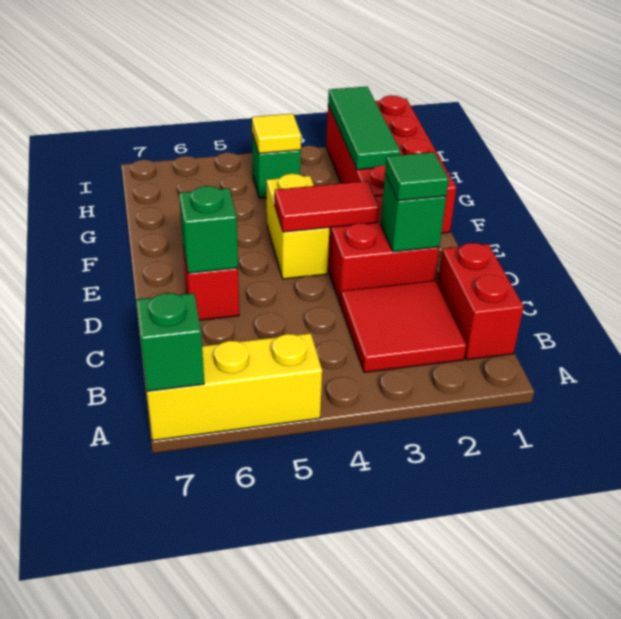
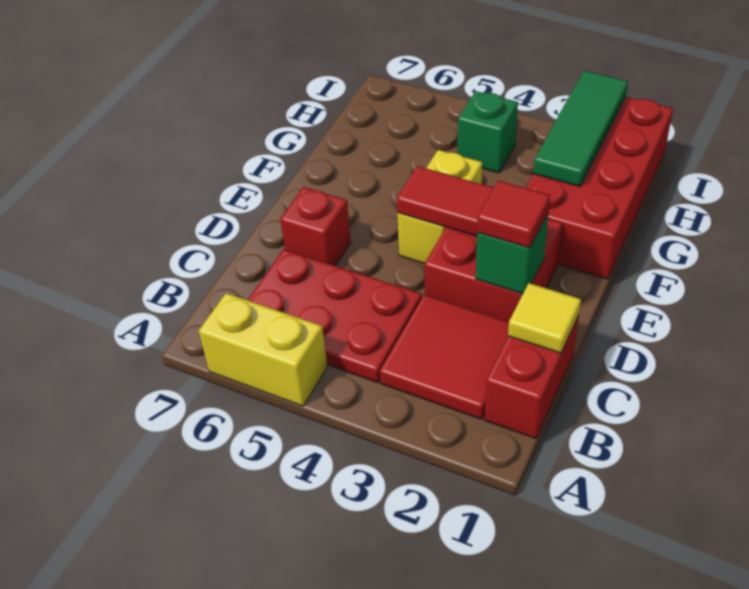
yellow brick A5:A7 level 1 -> yellow brick A5:A6 level 1
green brick A7 level 2 -> none
none -> red plate B4:C6 level 1
green tile D2 level 3 -> red tile D2 level 3
green brick D6 level 2 -> none
yellow tile H4 level 2 -> yellow tile C1 level 2

